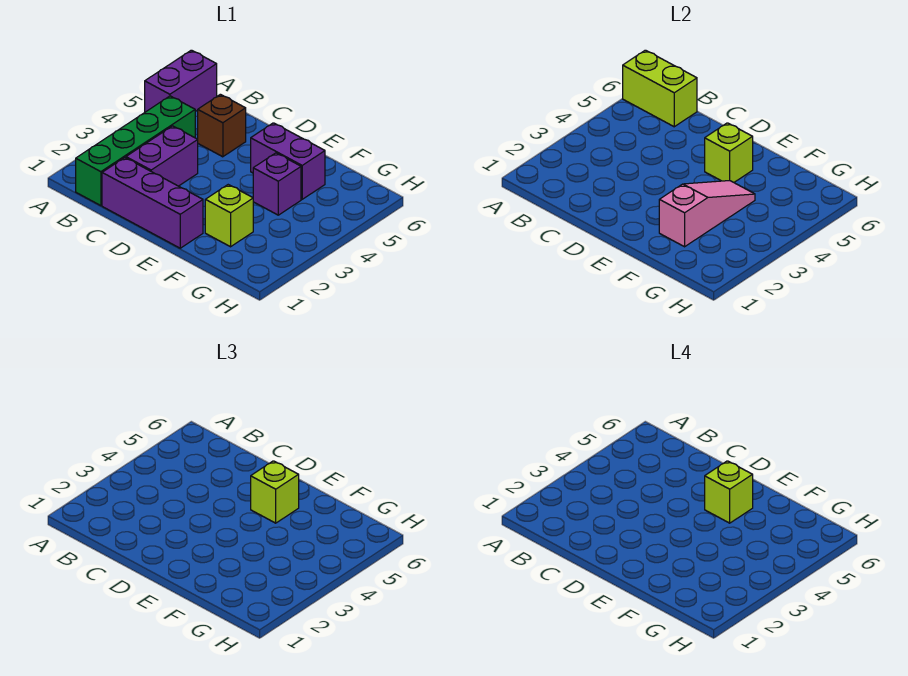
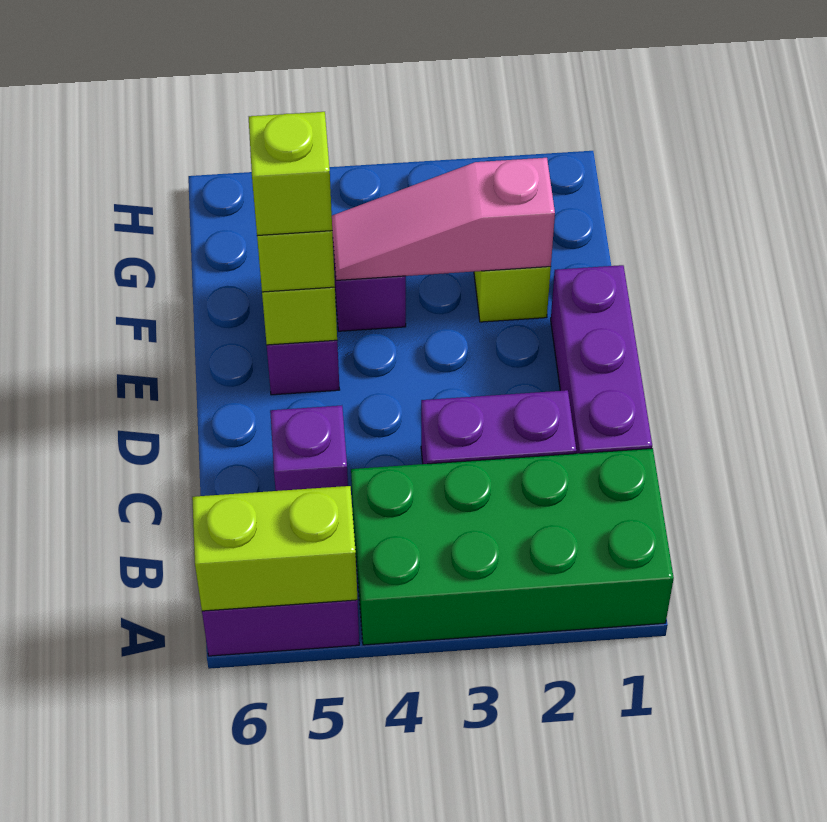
lime brick A6:B6 level 2 -> lime brick A5:A6 level 2
green brick B1:B4 level 1 -> green brick A1:B4 level 1
brown brick C5 level 1 -> purple brick C5 level 1

